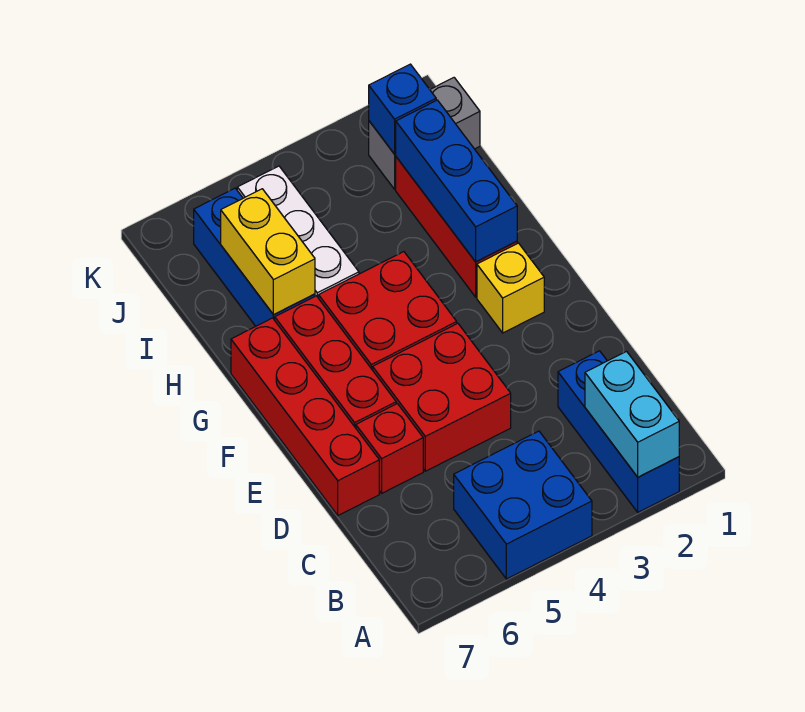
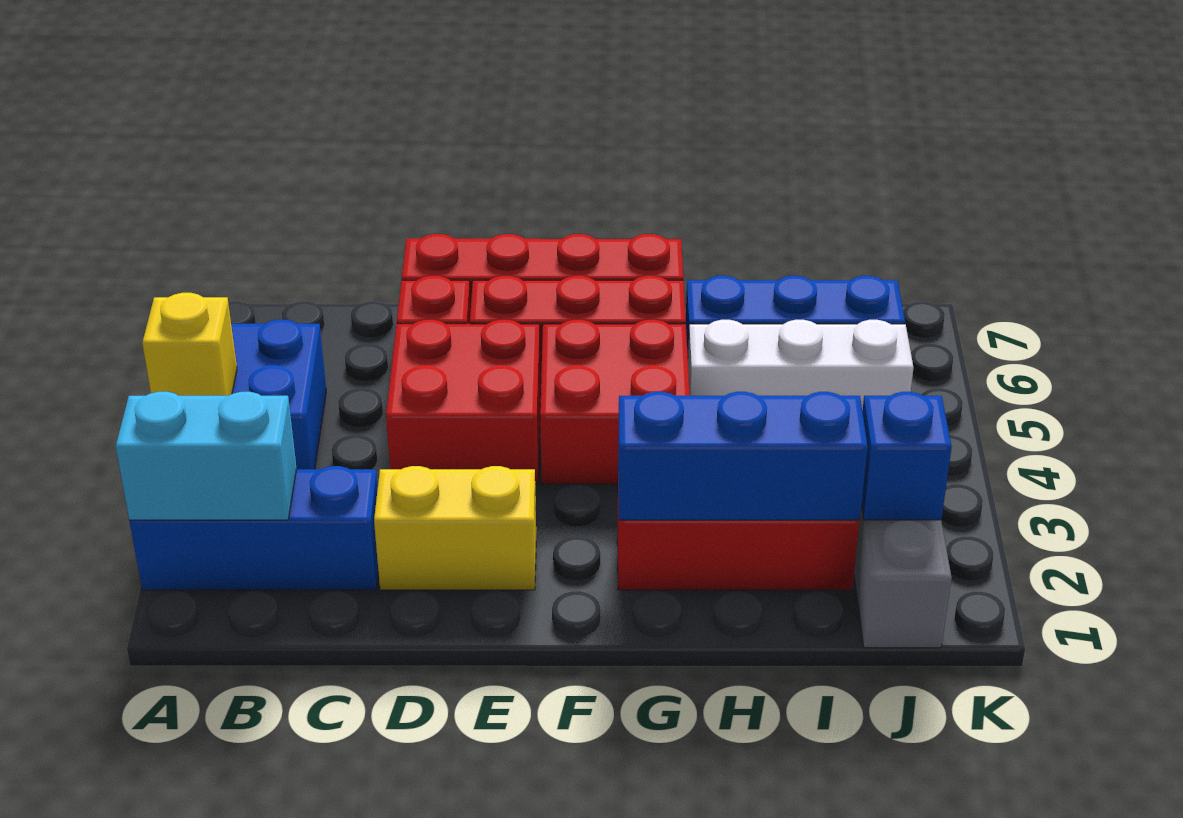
yellow brick F2 level 1 -> yellow brick A4 level 2
yellow brick H6:I6 level 2 -> yellow brick D2:E2 level 1

